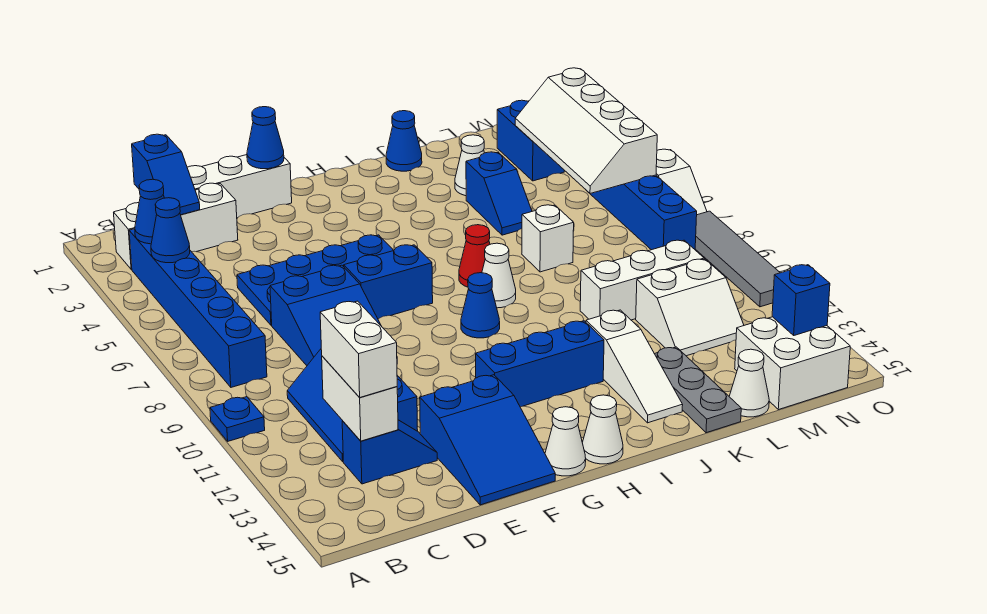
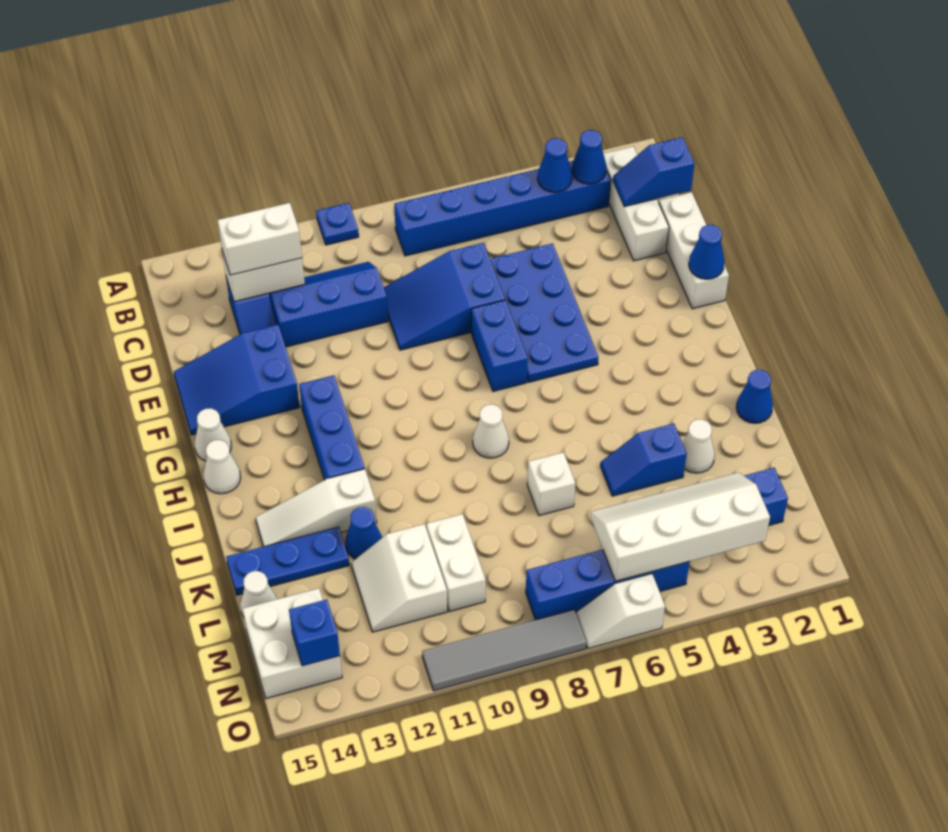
blue cone H9 level 1 -> blue cone K12 level 1
red cone I7 level 1 -> none
white brick K10:M10 level 1 -> white brick L10:M10 level 1
grey plate K13:K15 level 1 -> blue plate K13:K15 level 1

